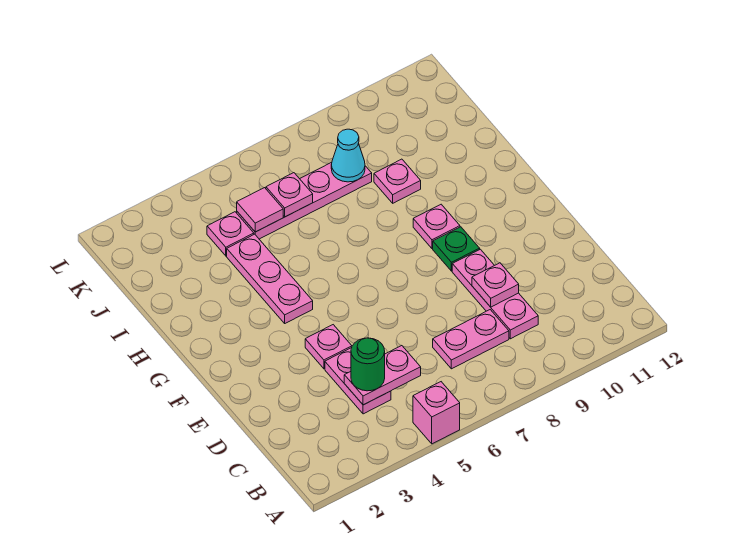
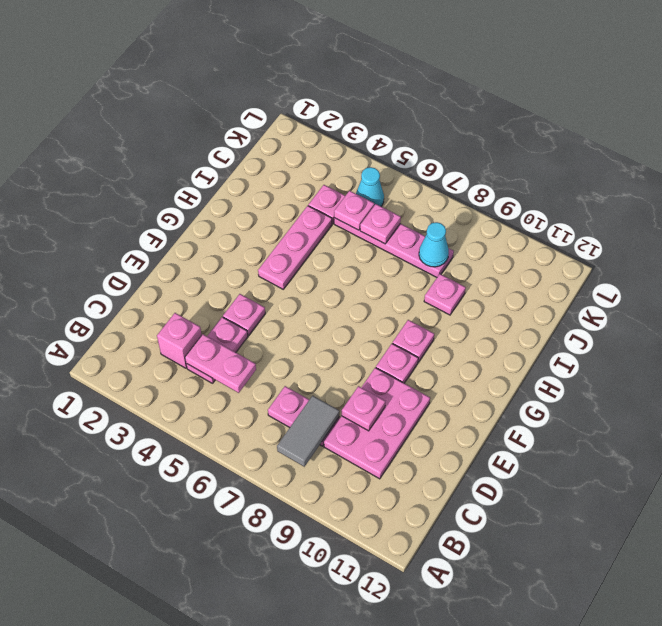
pink brick A5 level 1 -> pink brick C3 level 1
none -> grey tile B8:C8 level 2
green round brick C4 level 3 -> none
pink plate C9:E9 level 1 -> pink plate C9:E10 level 1
green plate F9 level 1 -> pink plate F9 level 1
pink tile J5 level 2 -> pink plate J5 level 2
none -> cyan cone K5 level 1

